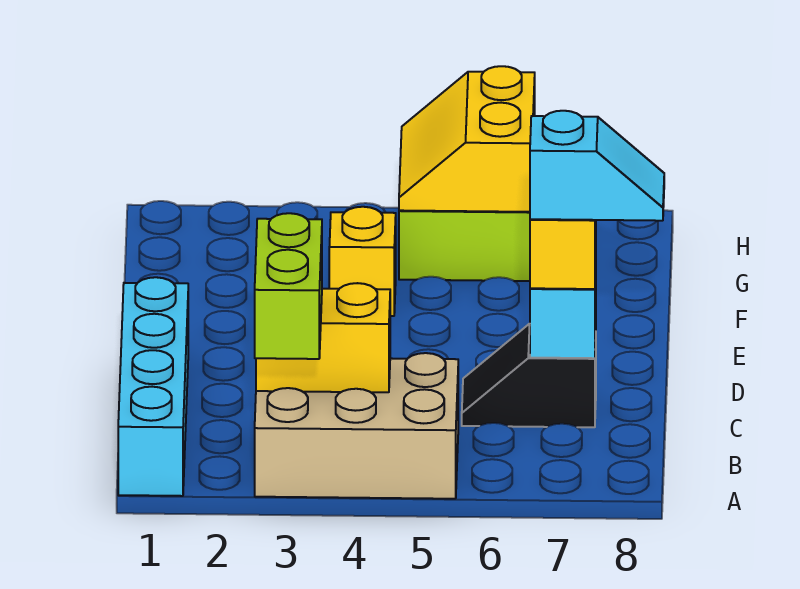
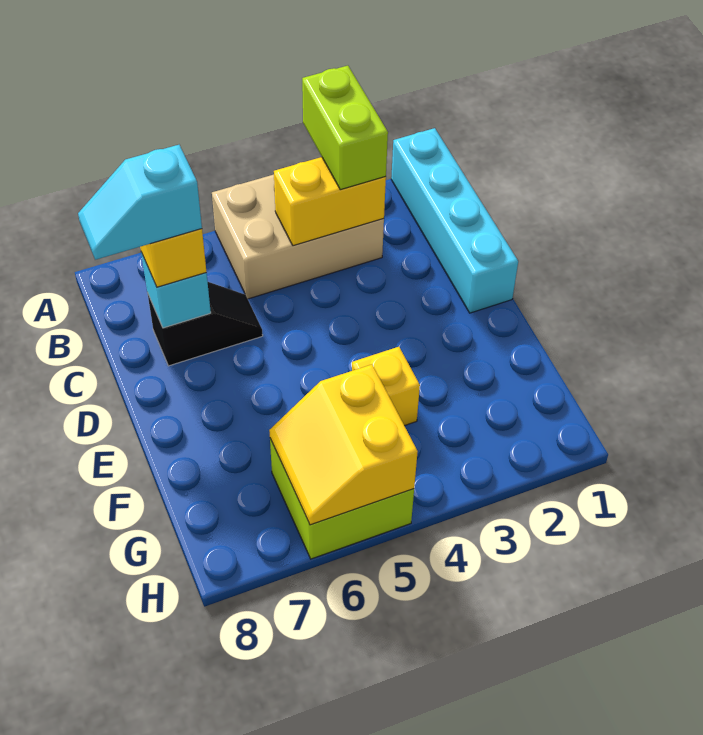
yellow slope G5:H6 level 2 top 6 -> yellow slope G5:H6 level 2 top 5

